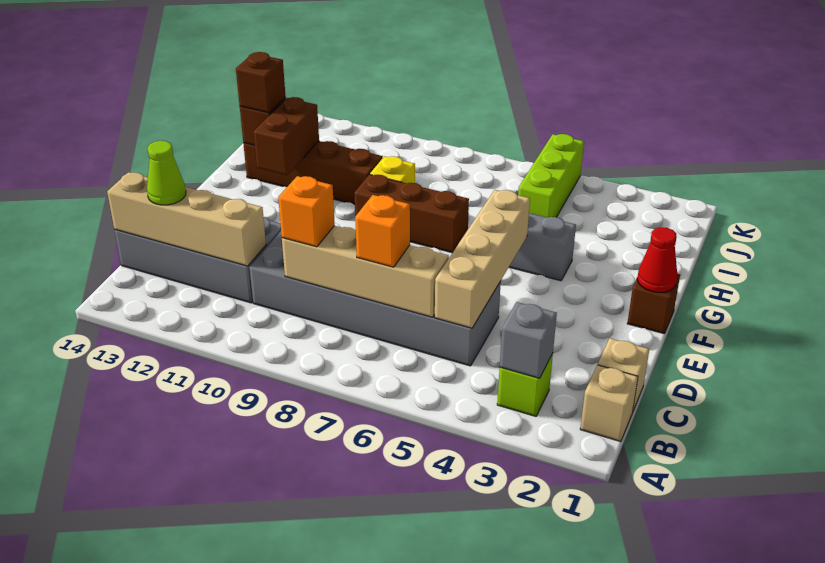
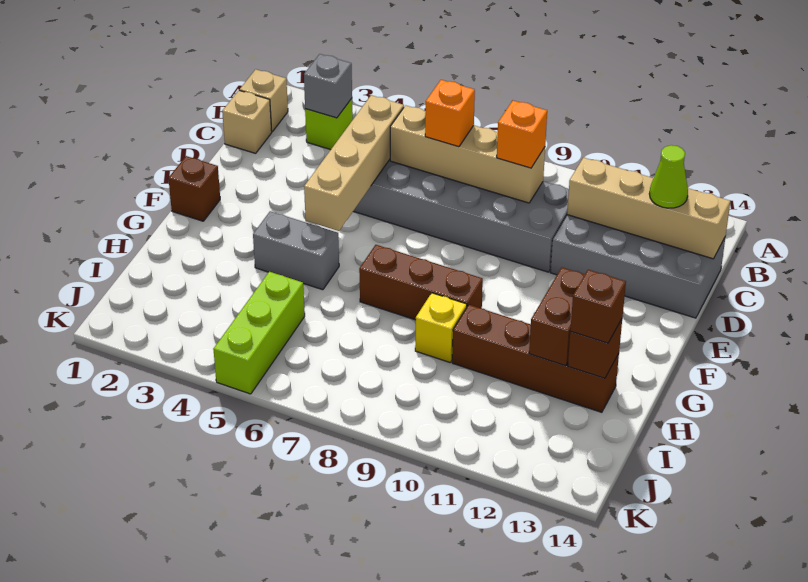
red cone F1 level 2 -> none

